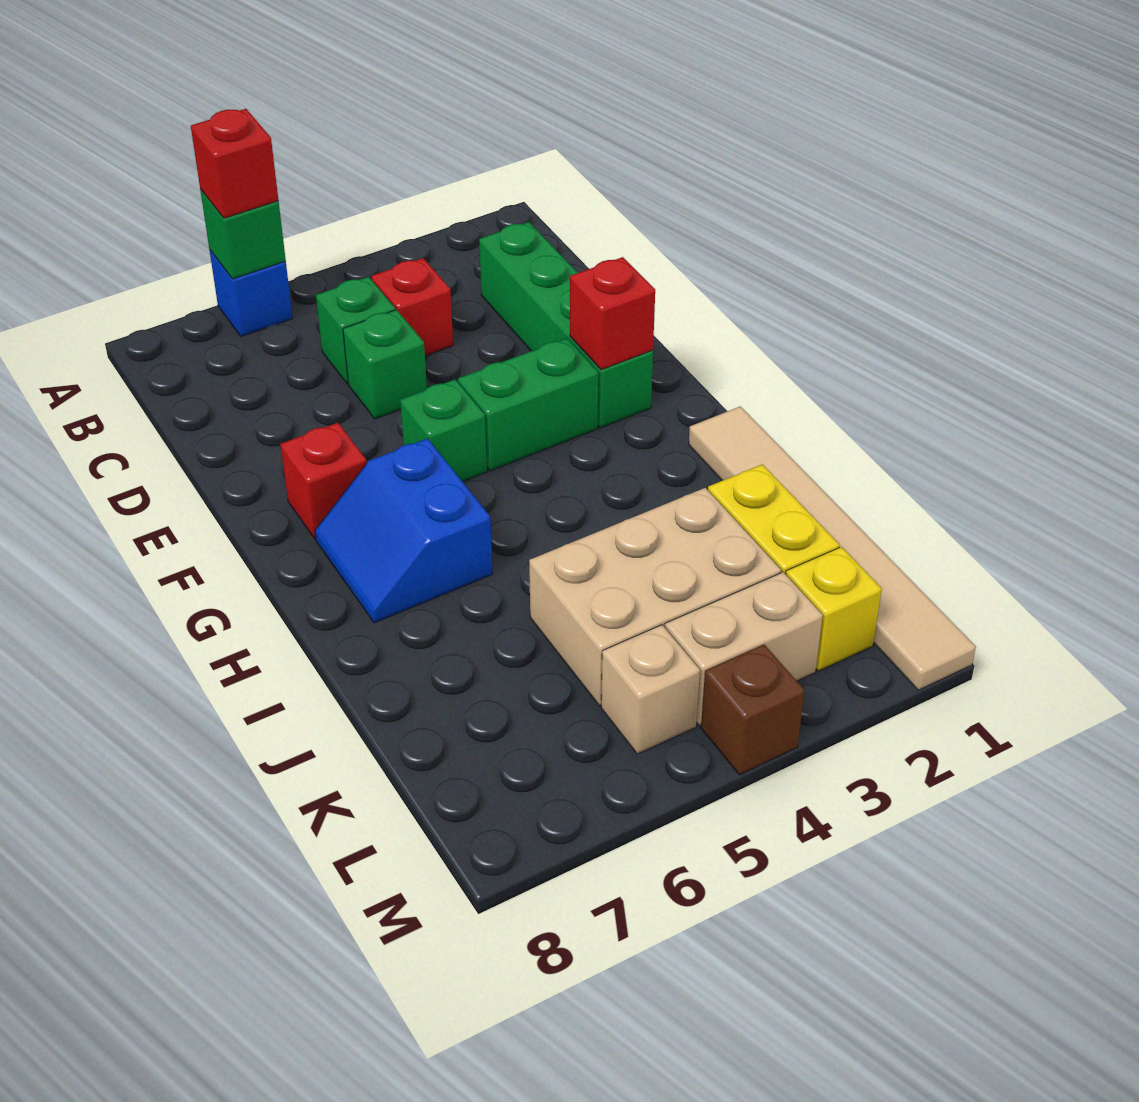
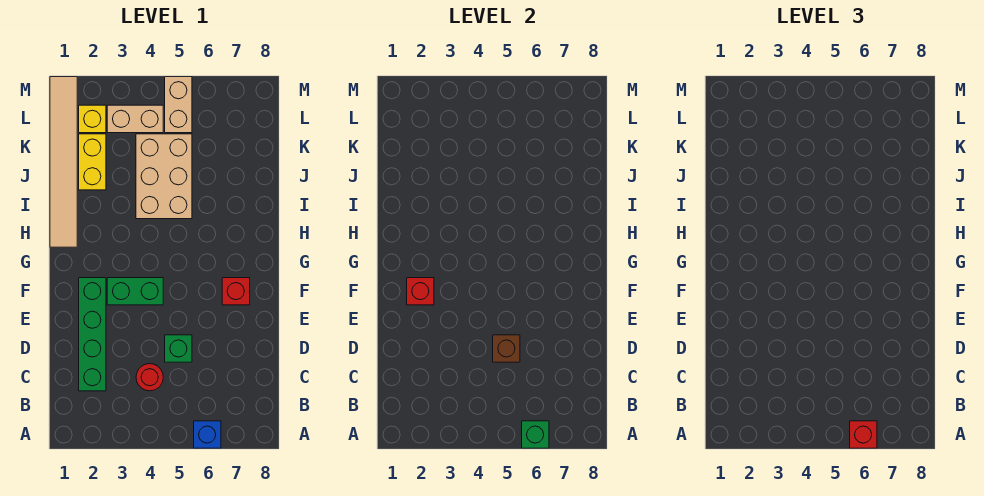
red brick C4 level 1 -> red round brick C4 level 1
green brick C5 level 1 -> none
green brick F5 level 1 -> none
blue slope G6:H7 level 1 top 6 -> none
tan brick J3:K5 level 1 -> tan brick I4:K5 level 1
tan brick L5 level 1 -> tan brick L5:M5 level 1
brown brick M4 level 1 -> brown brick D5 level 2

